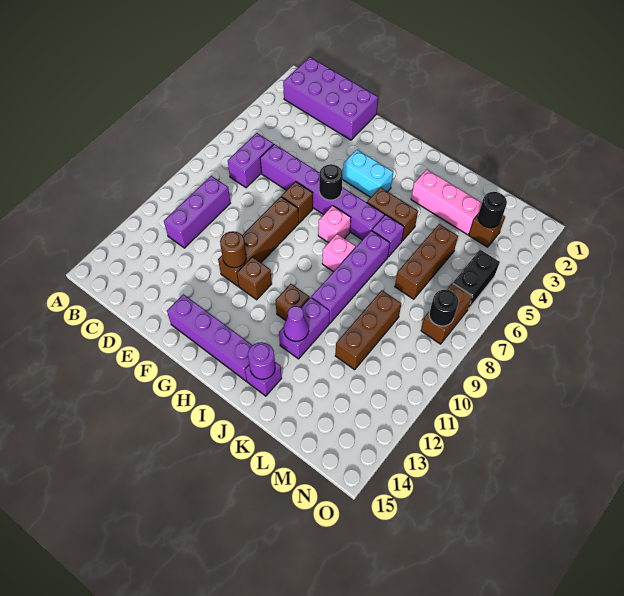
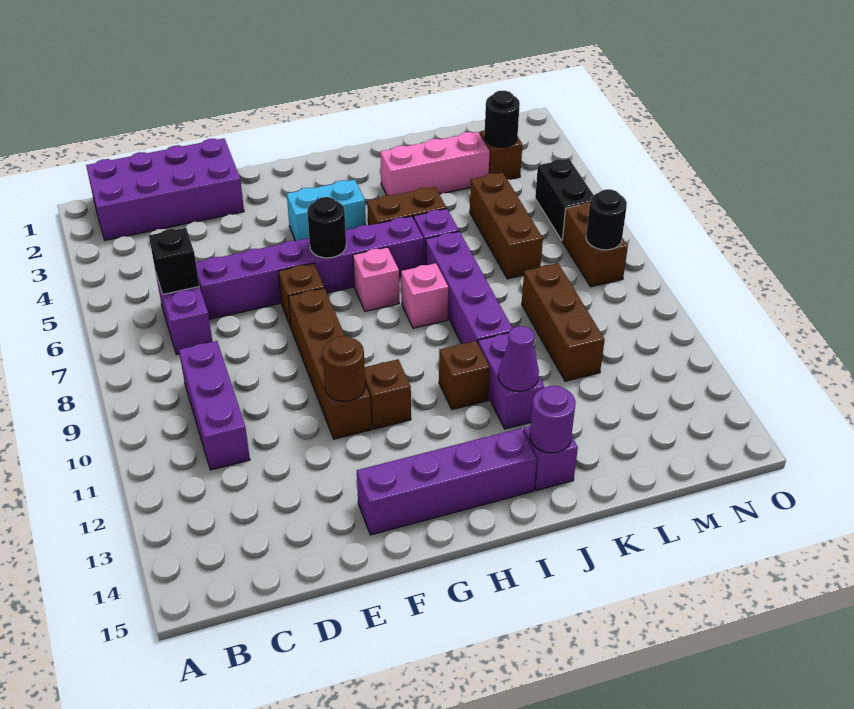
none -> black brick C6 level 2

